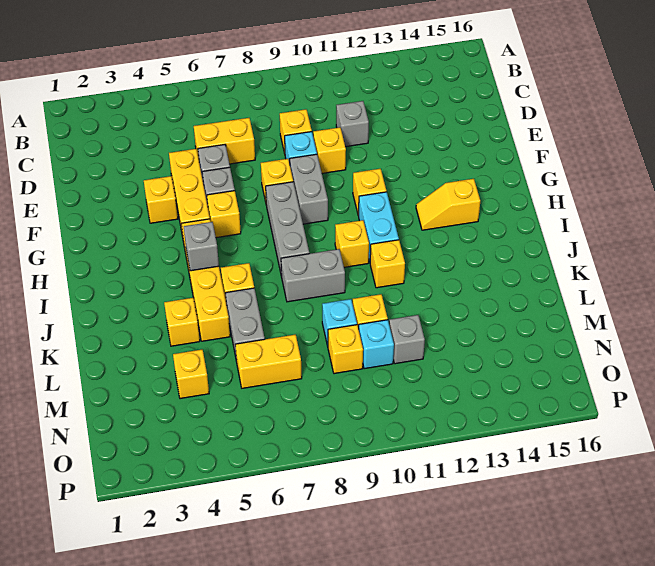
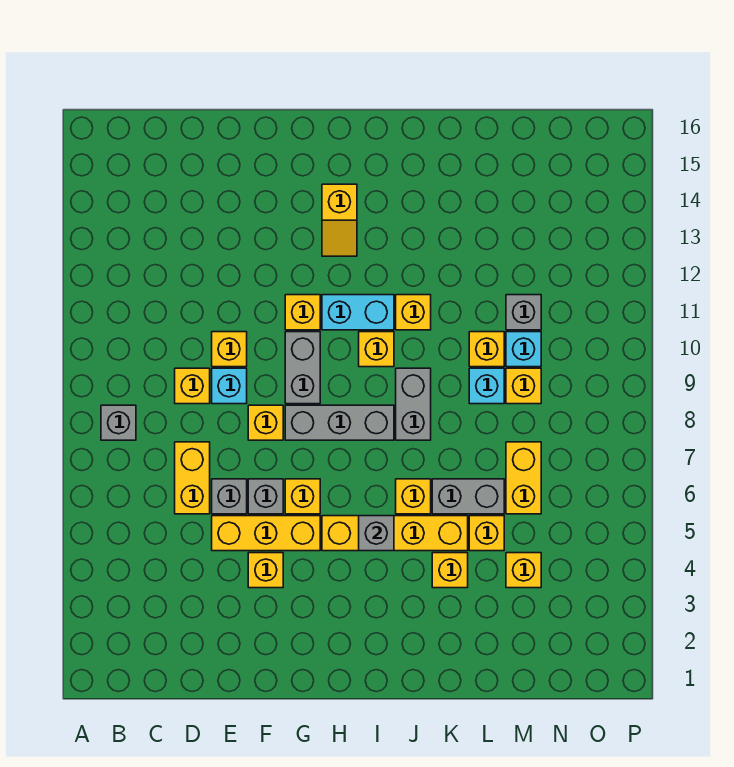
grey brick D11 level 1 -> grey brick B8 level 1
grey brick F9:G9 level 1 -> grey brick G9:G10 level 1
none -> yellow brick L5 level 1

